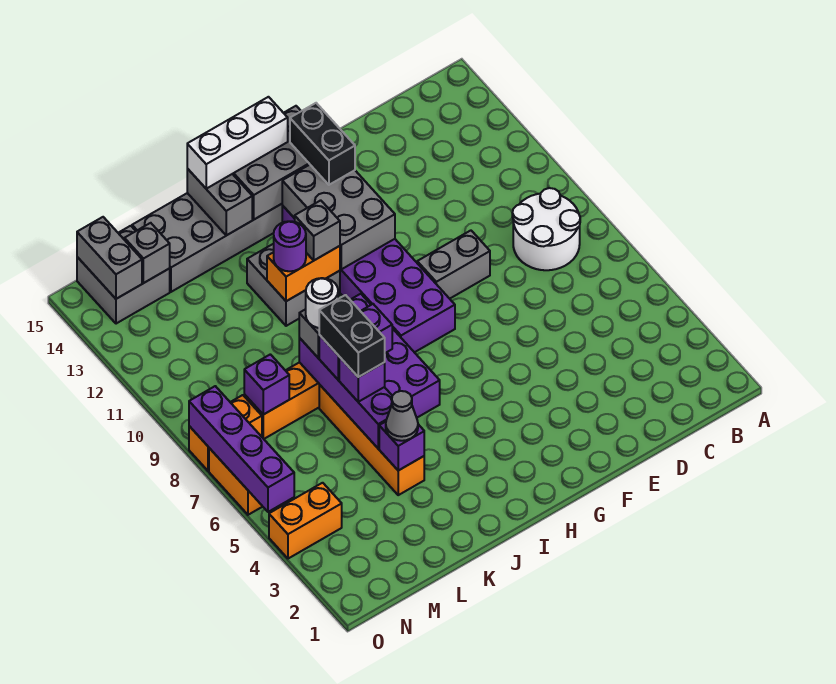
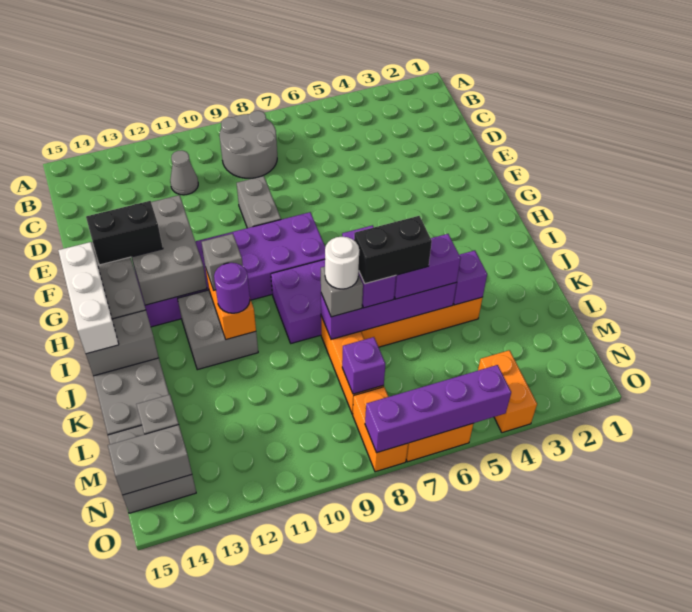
white round brick B8:C9 level 1 -> grey round brick B8:C9 level 1
grey brick G11:H13 level 2 -> grey brick F12:H13 level 2
grey cone K4 level 3 -> grey cone C11 level 1
purple brick K6 level 3 -> purple brick K5:K6 level 3

